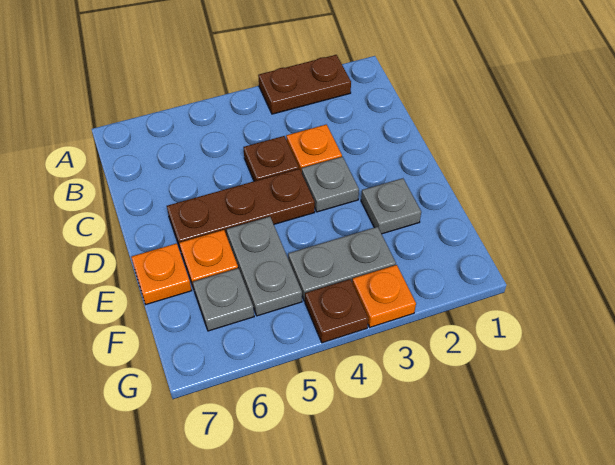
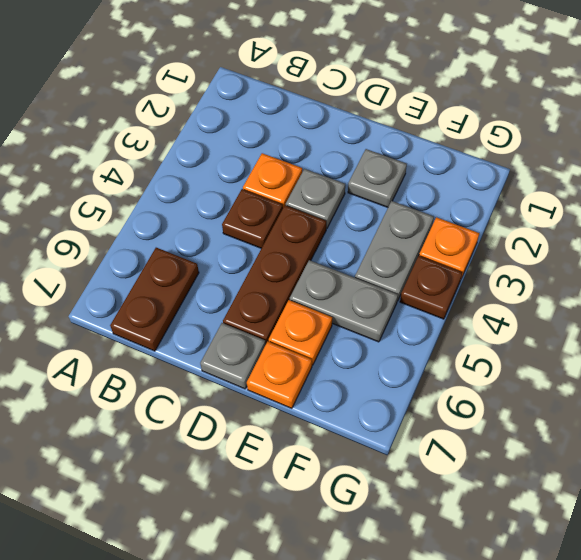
brown plate A2:A3 level 1 -> brown plate B6:B7 level 1
grey plate F6 level 1 -> grey plate D7 level 1

